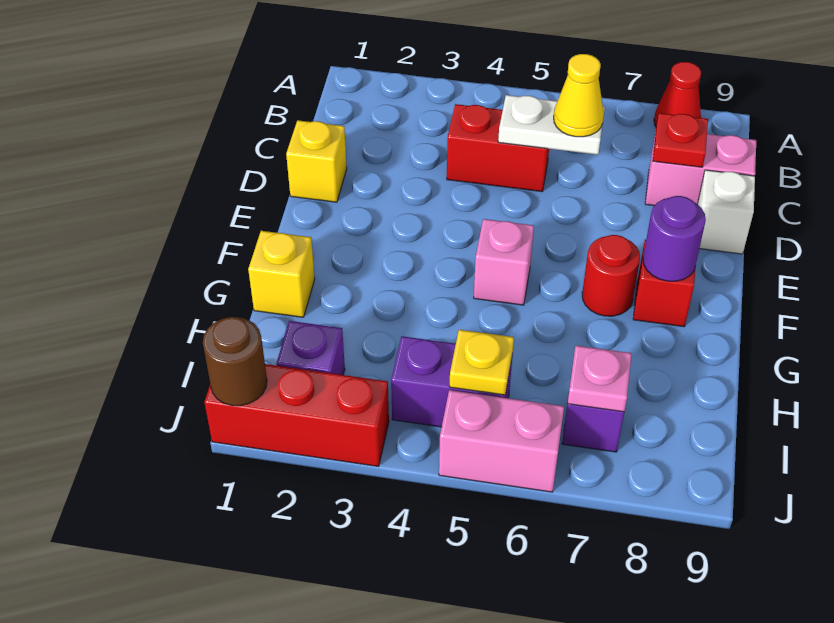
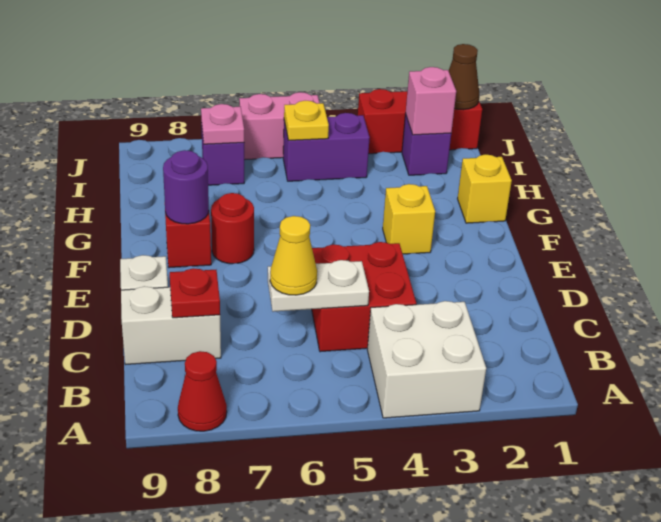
none -> white brick A3:B4 level 1
red brick C4:C5 level 1 -> red brick C4:D5 level 1
pink brick C8:C9 level 1 -> white brick C8:C9 level 1
yellow brick D1 level 1 -> yellow brick F3 level 1
pink brick F5 level 1 -> pink brick I2 level 2
brown round brick J1 level 2 -> brown cone J1 level 2

